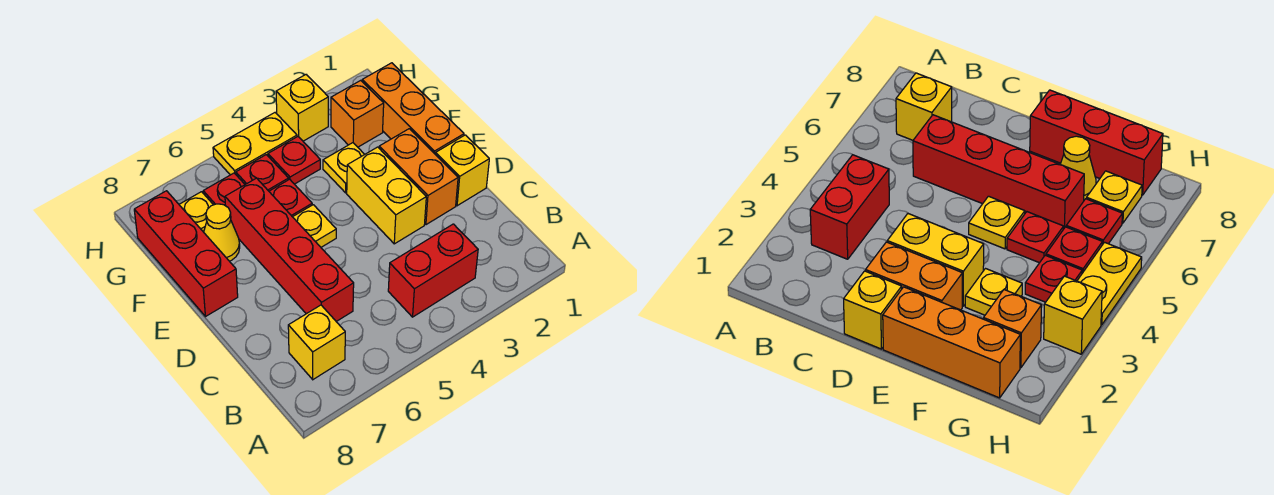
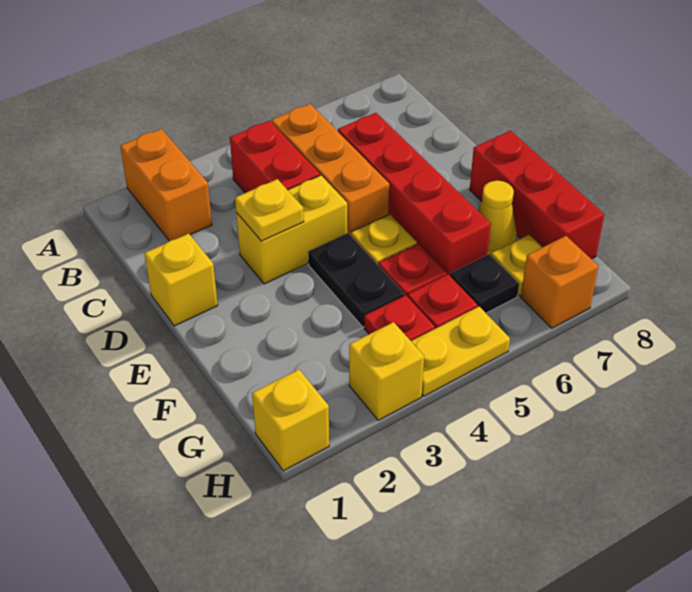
red brick B3:B4 level 1 -> red brick B4:C4 level 1
yellow brick B7 level 1 -> yellow brick H1 level 1
orange brick D2:E2 level 1 -> orange brick A2:B2 level 1
yellow brick D3:E3 level 1 -> yellow brick D3:D4 level 1
orange brick E1:G1 level 1 -> orange brick B5:D5 level 1
none -> black plate E4:F4 level 1
yellow plate F3 level 1 -> yellow plate D3 level 2
orange brick G2 level 1 -> orange brick H7 level 1
red plate G6 level 1 -> black plate G6 level 1

